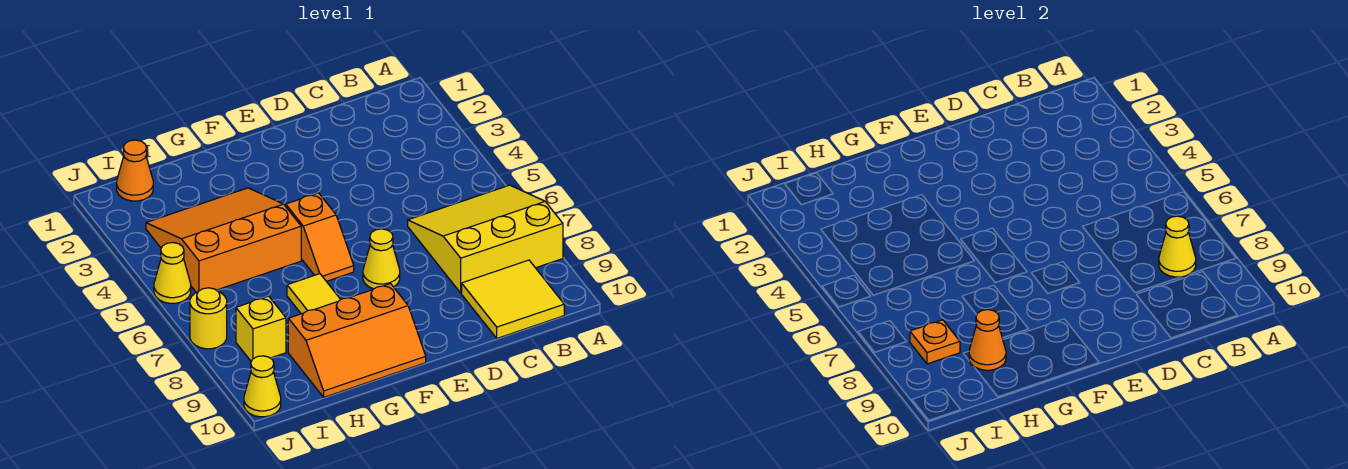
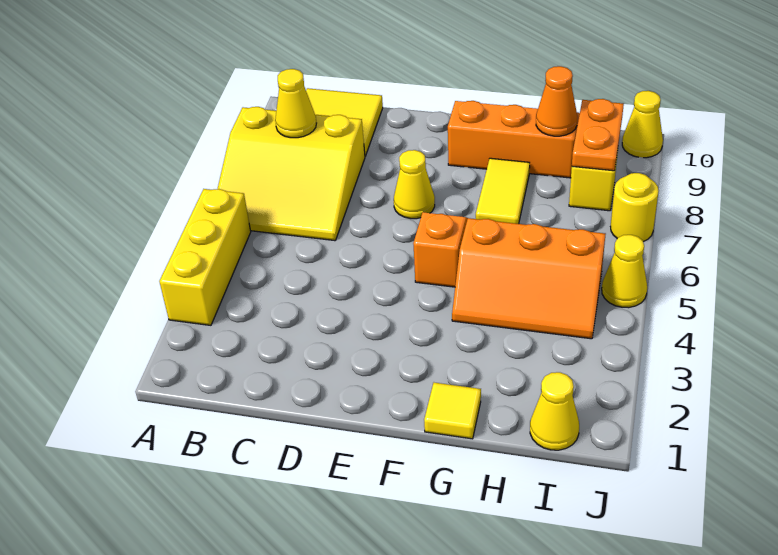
none -> yellow brick A3:A5 level 1
none -> yellow tile G1 level 1
orange slope G3:I5 level 1 top 5 -> orange slope G4:I5 level 1 top 5
orange cone I1 level 1 -> yellow cone I1 level 1
orange plate I8 level 2 -> orange plate I8:I9 level 2

